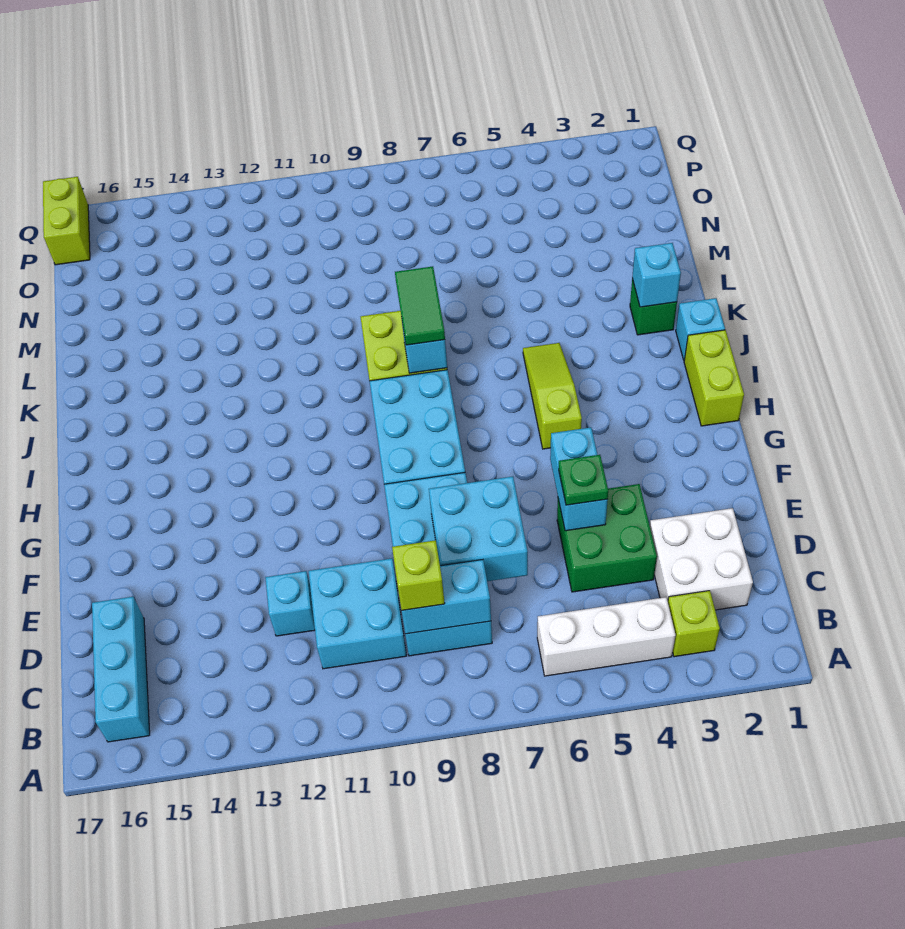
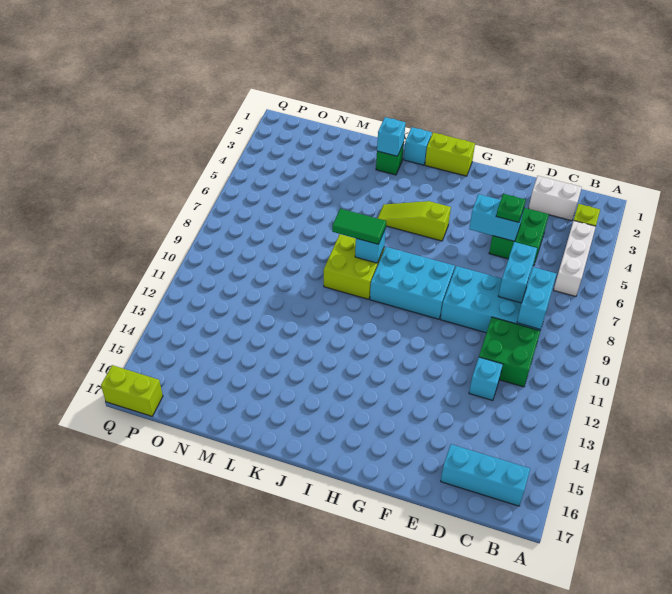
white brick C2:D3 level 1 -> white brick C2:D2 level 1
lime brick C9 level 3 -> none
cyan brick C10:D11 level 1 -> green brick C10:D11 level 1
cyan brick D7:E8 level 2 -> cyan brick D7:D8 level 2

